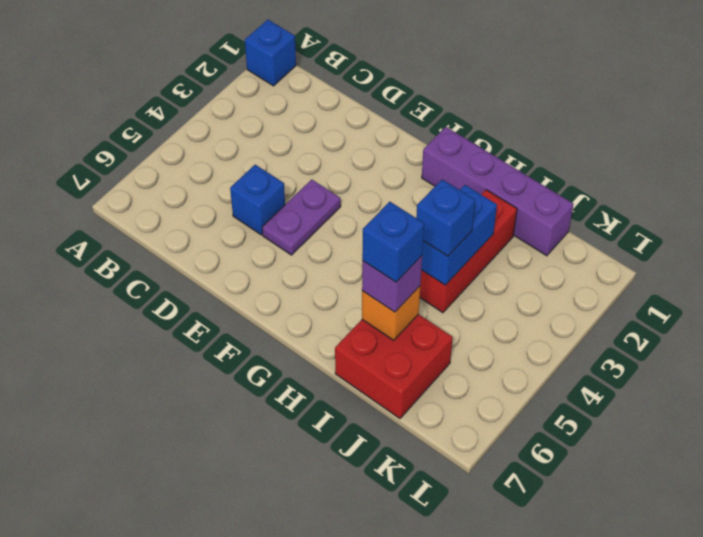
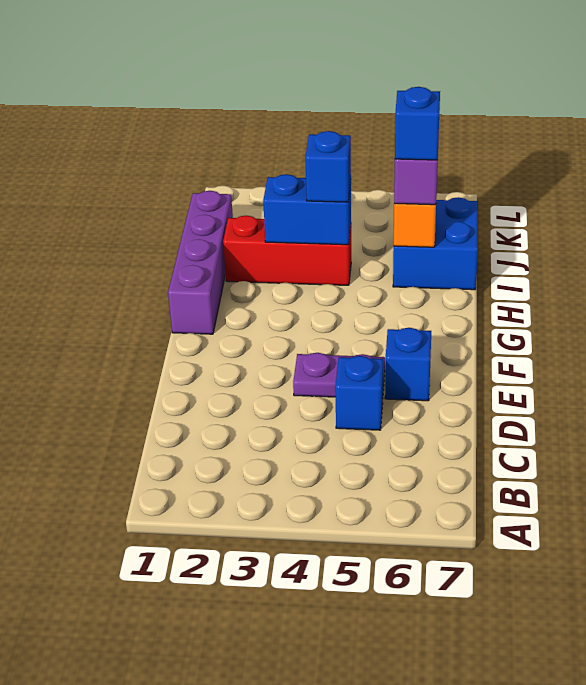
blue brick A1 level 1 -> blue brick E6 level 1
red brick I6:J7 level 1 -> blue brick I6:J7 level 1

